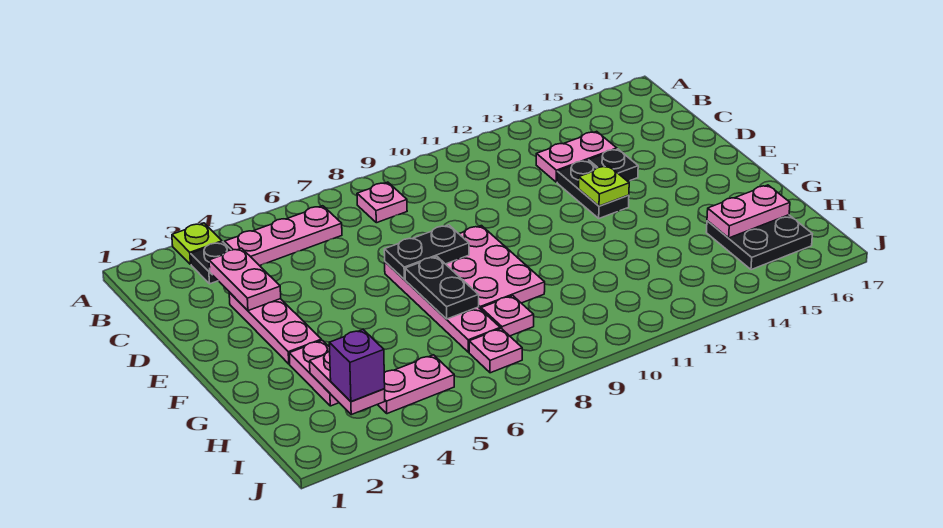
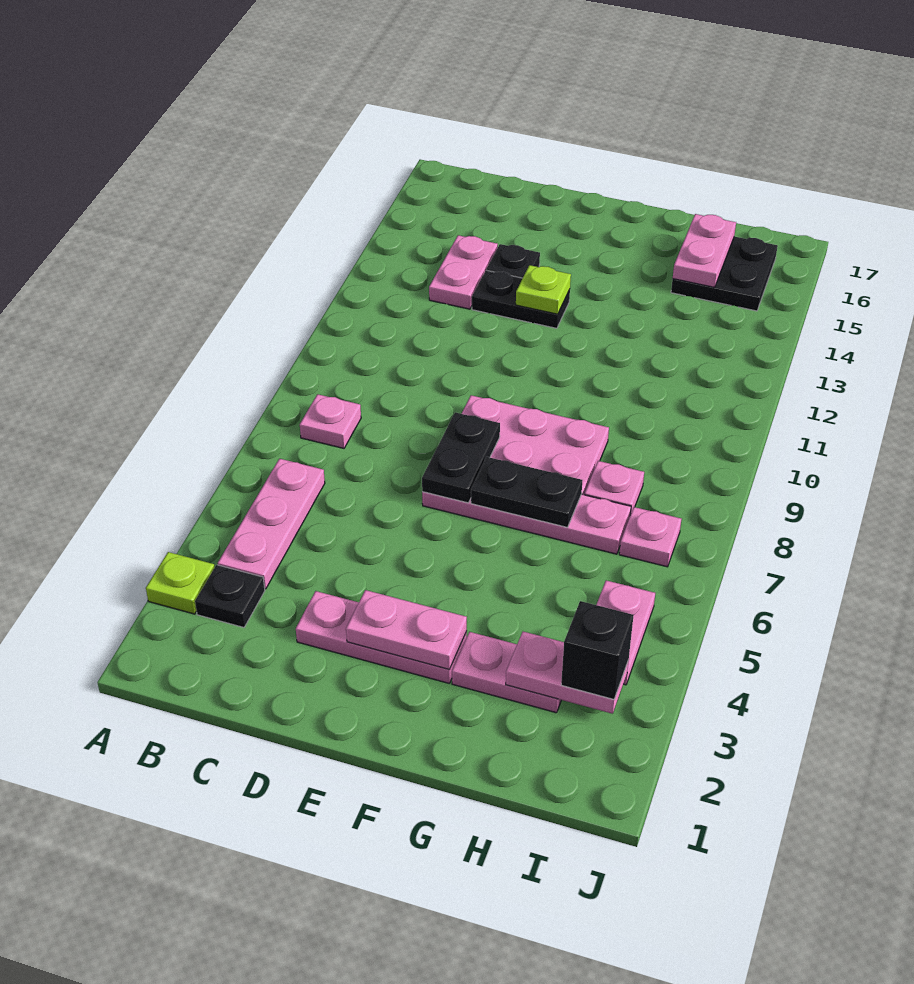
pink plate C3:D3 level 2 -> pink plate E3:F3 level 2
purple brick I3 level 3 -> black brick I3 level 3

